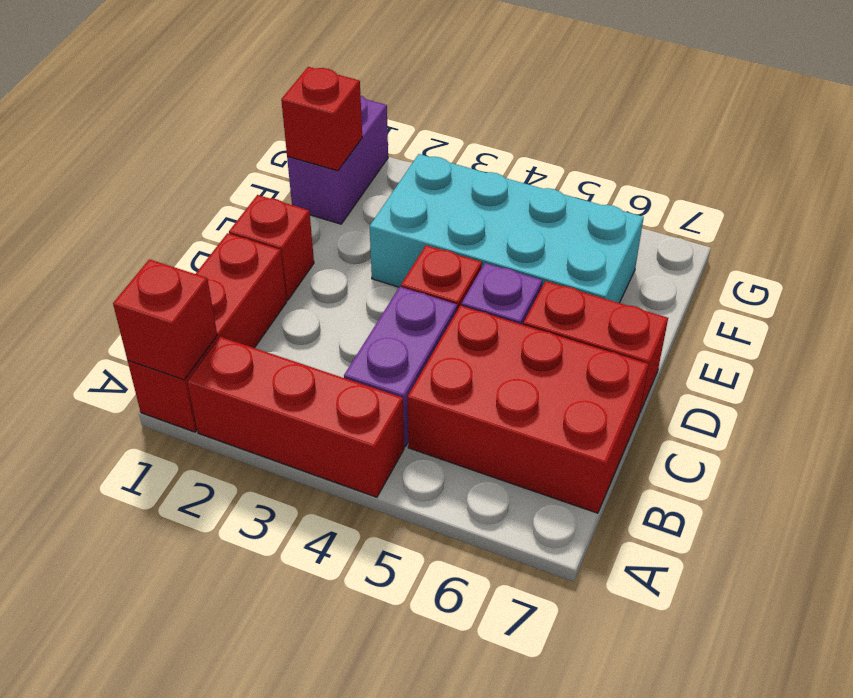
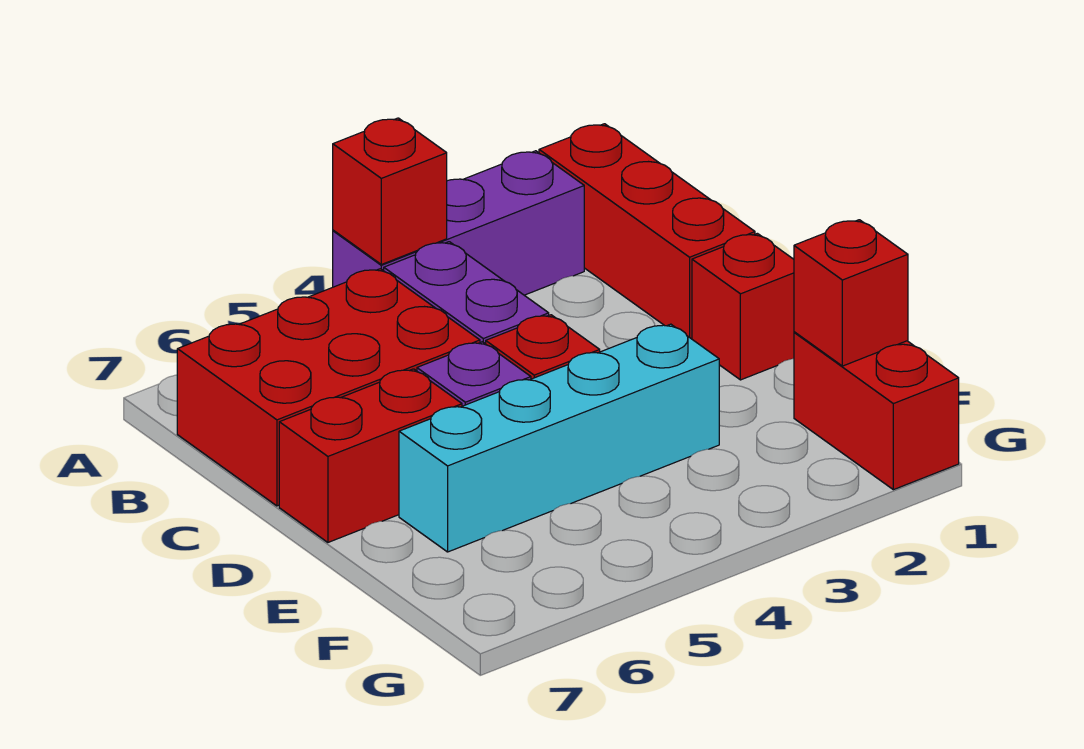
red brick A1 level 2 -> red brick A4 level 2
red brick A2:A4 level 1 -> purple brick A2:A4 level 1
cyan brick E3:F6 level 1 -> cyan brick E3:E6 level 1
purple brick F1:G1 level 1 -> red brick F1:G1 level 1

